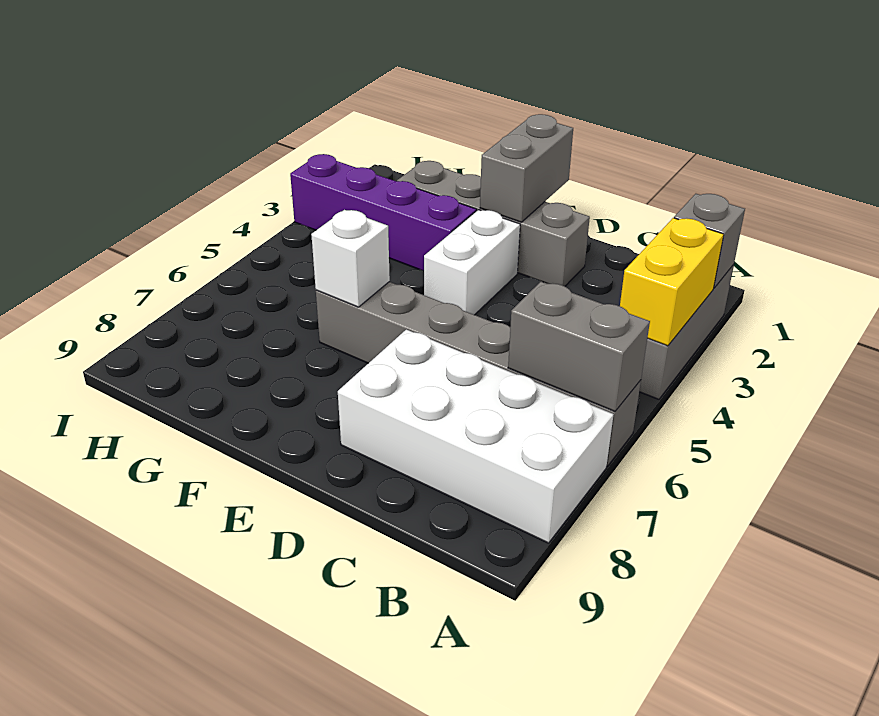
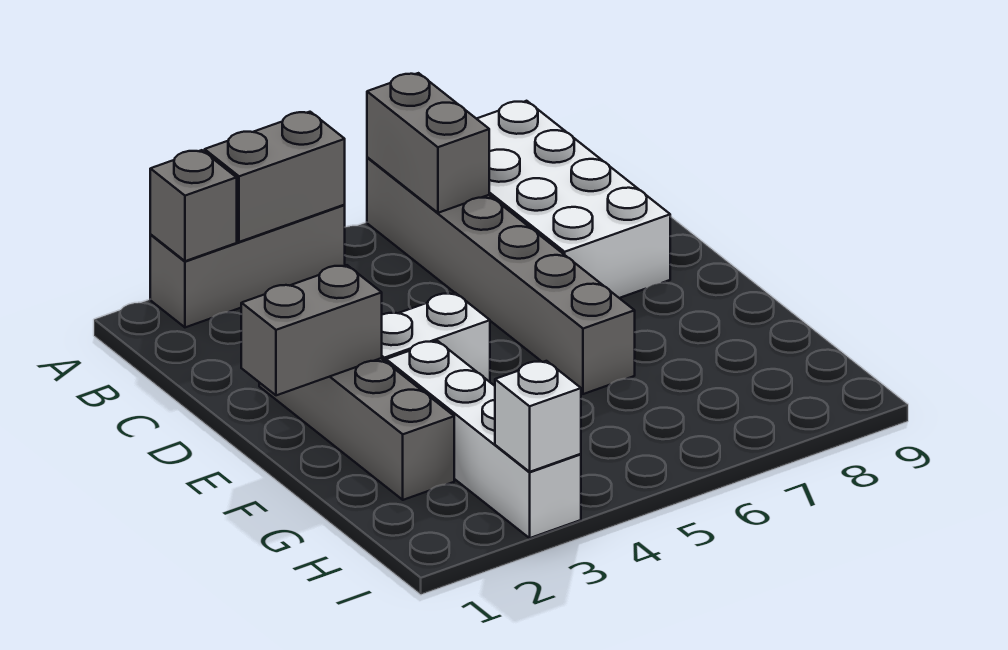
yellow brick A3:A4 level 2 -> grey brick A3:A4 level 2
purple brick F3:I3 level 1 -> white brick F3:I3 level 1
white brick F6 level 2 -> white brick I3 level 2

